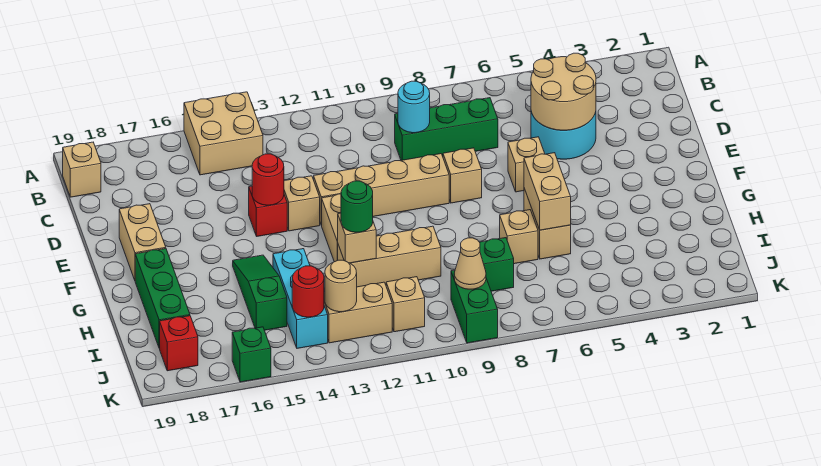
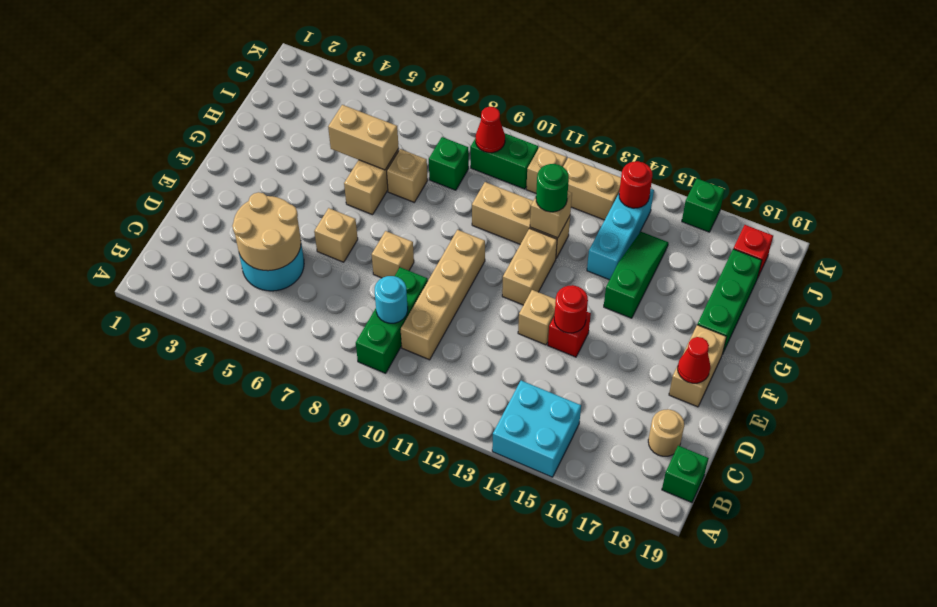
tan brick A14:B15 level 1 -> cyan brick A14:B15 level 1
tan brick B19 level 1 -> green brick B19 level 1
green brick C7:C9 level 1 -> green brick B9:D9 level 1
tan brick E9:E12 level 1 -> tan brick C10:F10 level 1
none -> red cone E18 level 2
tan brick G6:H6 level 2 -> tan brick H5:H6 level 2
green slope G15:I15 level 1 top I -> green slope G15:I15 level 1 top G
green brick J9:K9 level 1 -> green brick J9:J10 level 1
tan cone J9 level 2 -> red cone J9 level 2
tan round brick J13 level 2 -> tan round brick C18 level 1

